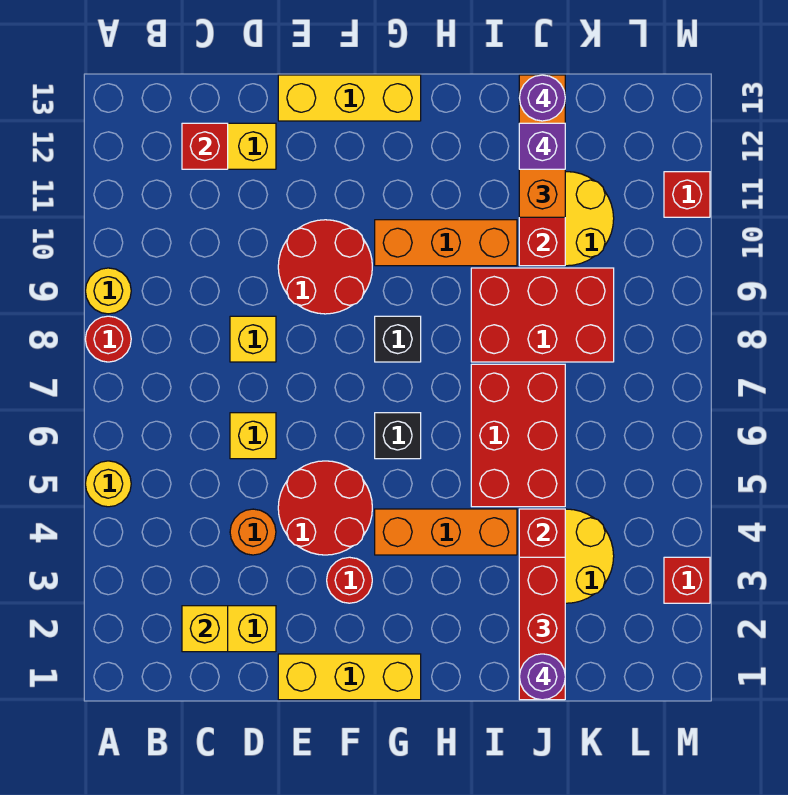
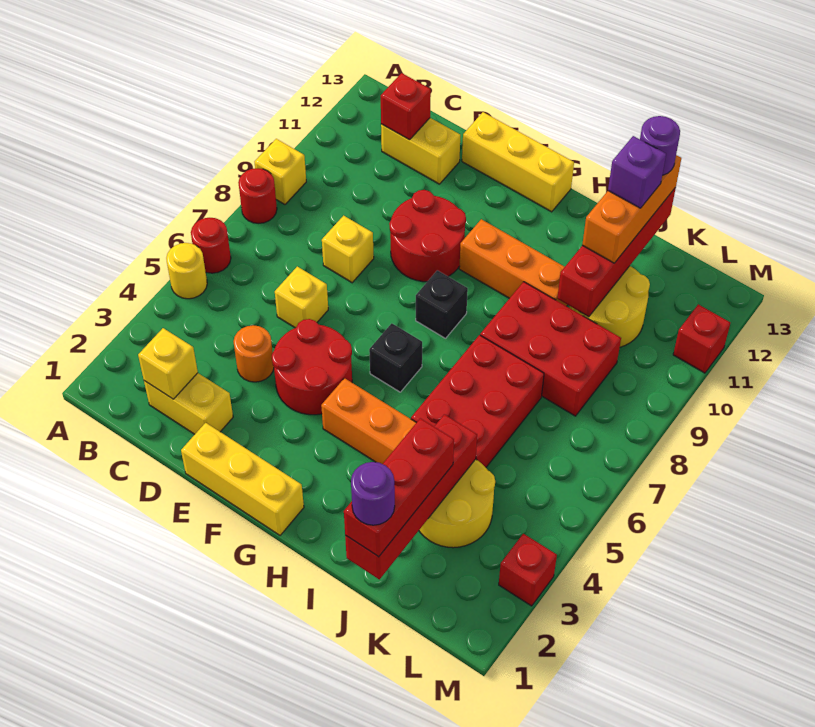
yellow round brick A9 level 1 -> yellow brick A9 level 1
red round brick F3 level 1 -> red round brick A6 level 1

